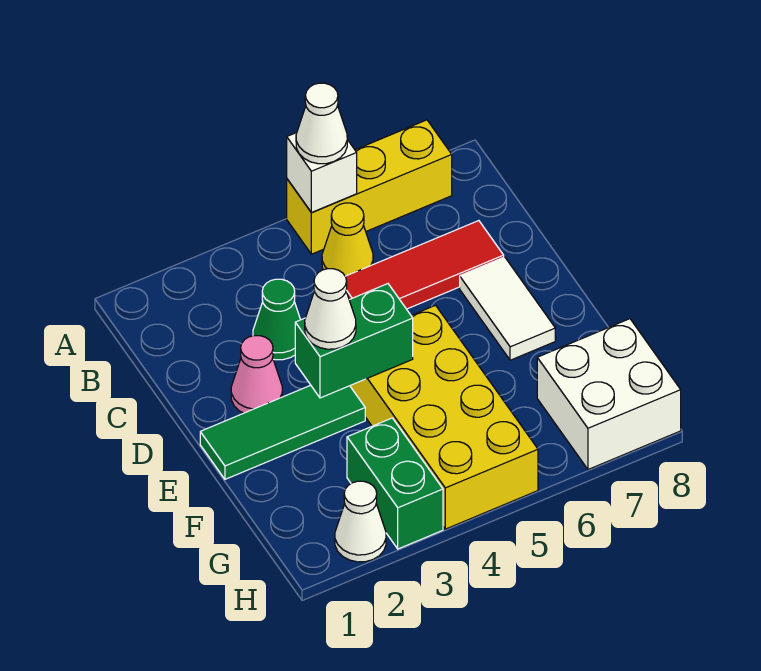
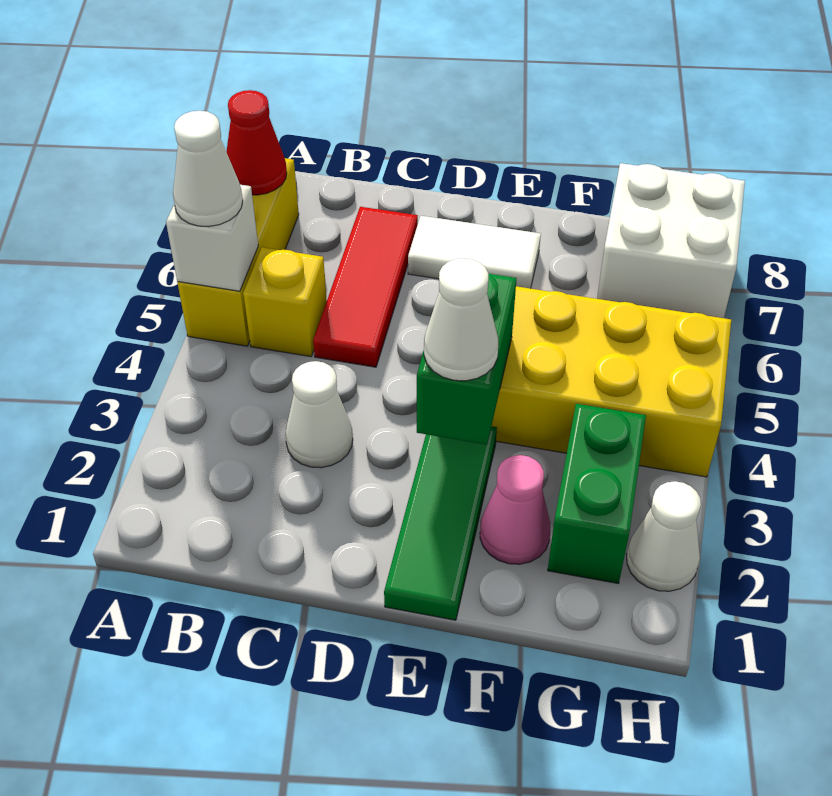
none -> red cone A7 level 2
yellow cone B5 level 1 -> yellow brick B5 level 1
green cone C3 level 1 -> white cone C3 level 1
pink cone D2 level 1 -> pink cone F2 level 1
green brick G3:H3 level 1 -> green brick G2:G3 level 1

